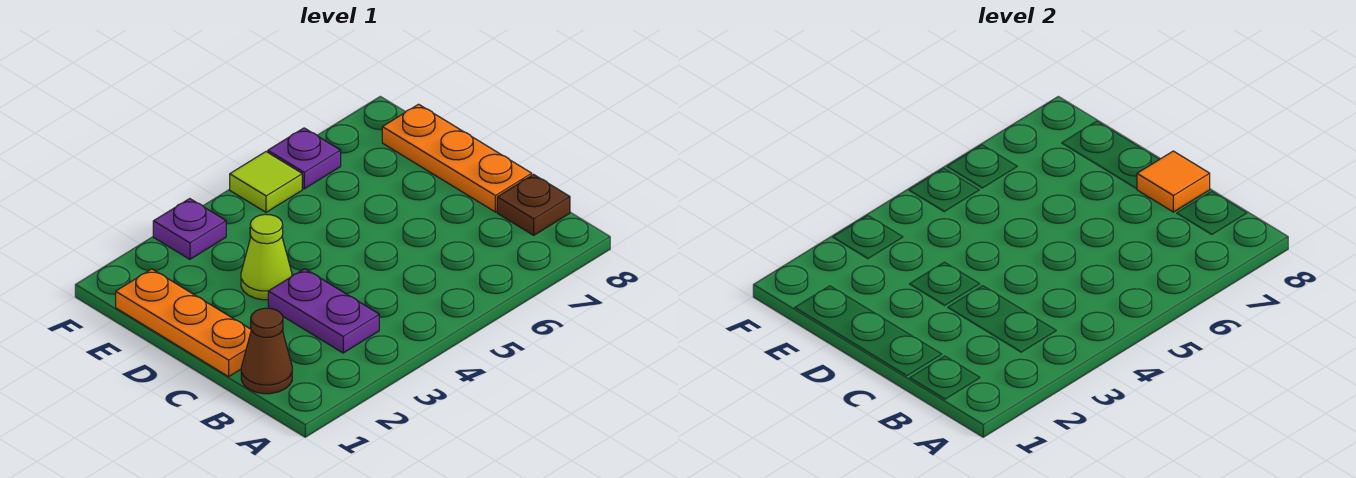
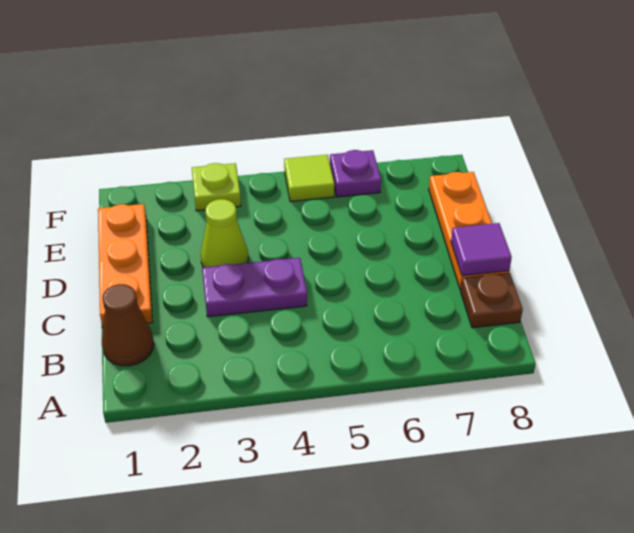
purple plate B3:C3 level 1 -> purple plate C3:C4 level 1
orange tile C8 level 2 -> purple tile C8 level 2
purple plate F3 level 1 -> lime plate F3 level 1

